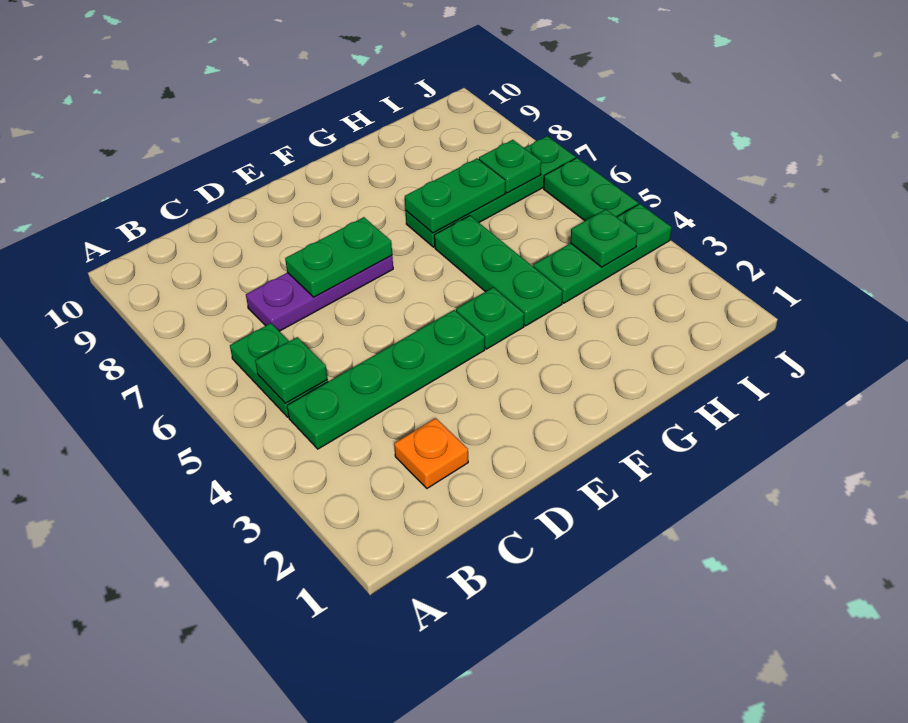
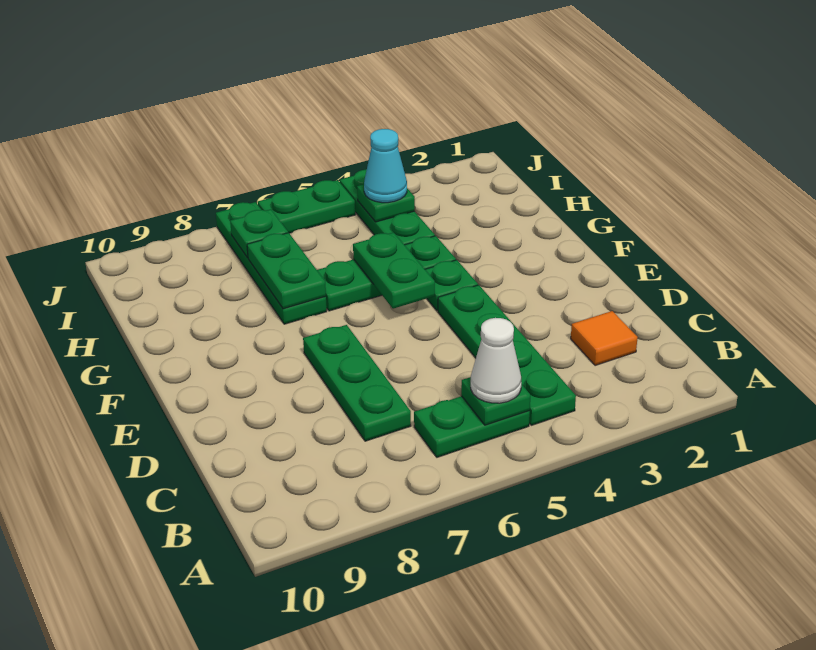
none -> white cone B5 level 3
orange plate C2 level 1 -> orange tile C2 level 1
purple plate C7:E7 level 1 -> green plate C7:E7 level 1
green plate D7:E7 level 2 -> green plate F5:G5 level 2
none -> cyan cone I4 level 3

